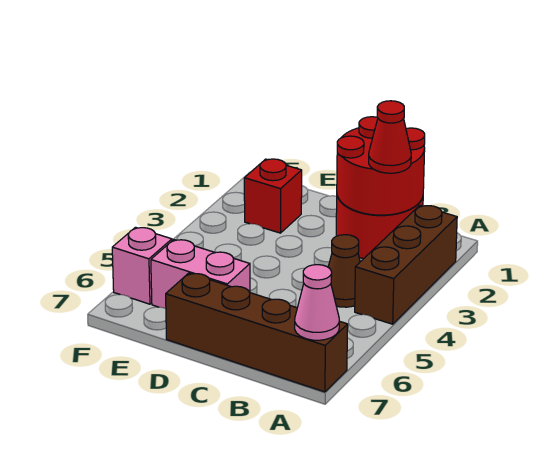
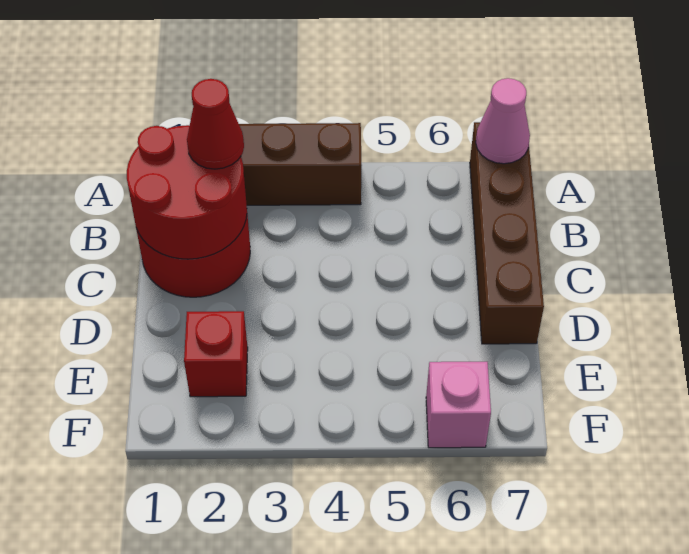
brown cone B4 level 1 -> none
pink brick D6:E6 level 1 -> none

